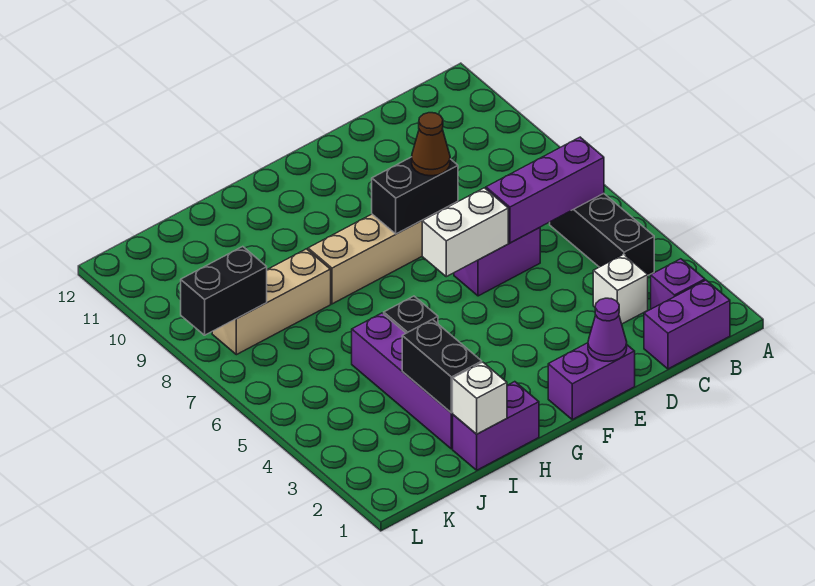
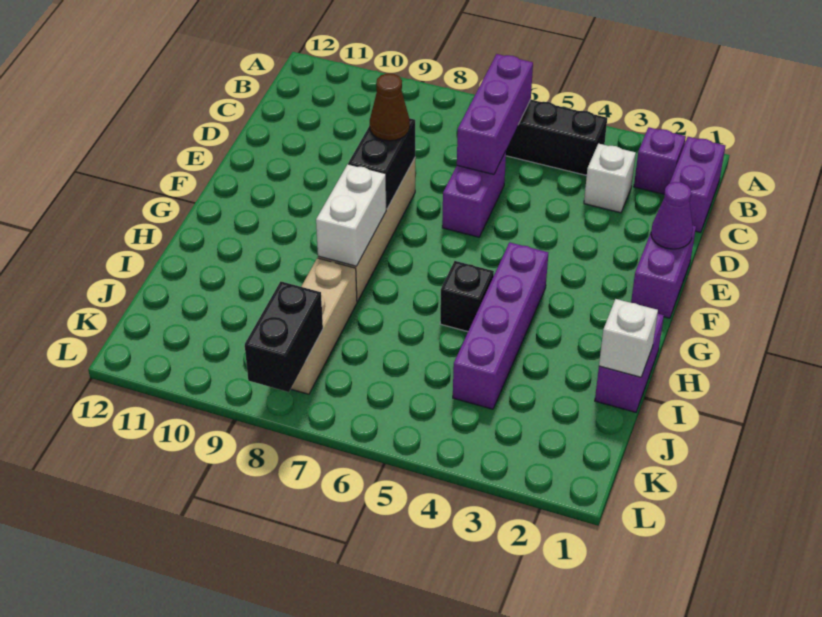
white brick E6:F6 level 2 -> white brick G8:H8 level 2
purple brick I2:I5 level 1 -> purple brick G4:J4 level 1
black brick I2:I3 level 2 -> none

